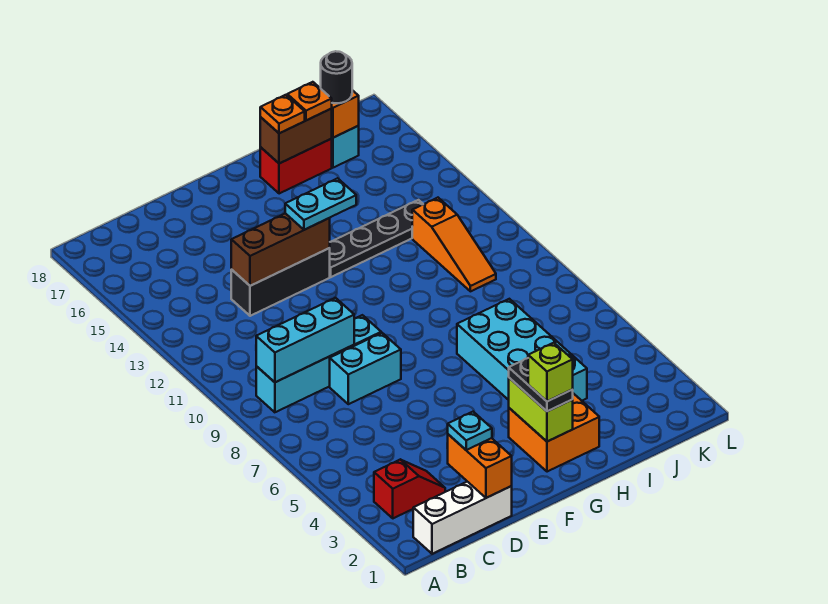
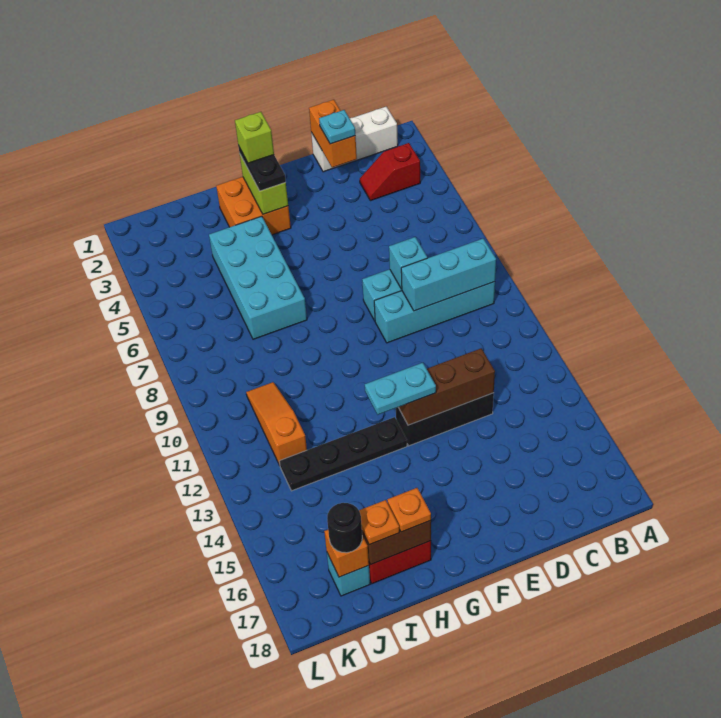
none -> cyan brick D8 level 2

